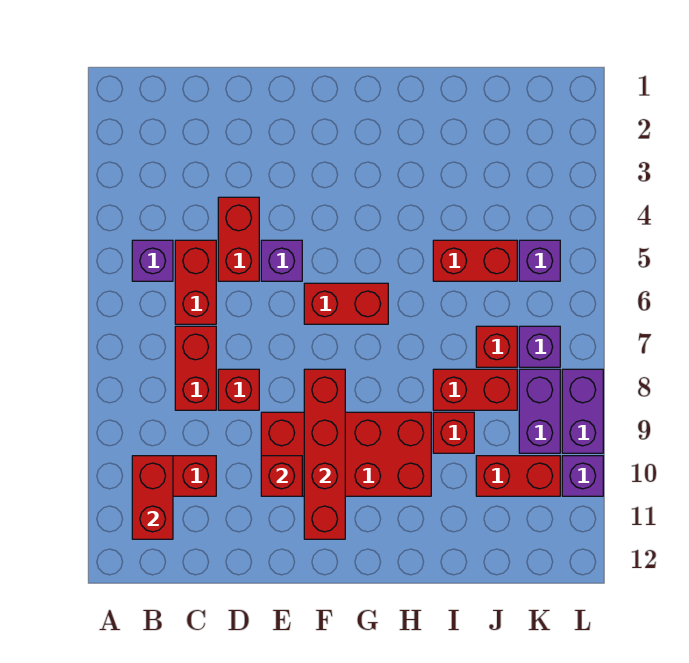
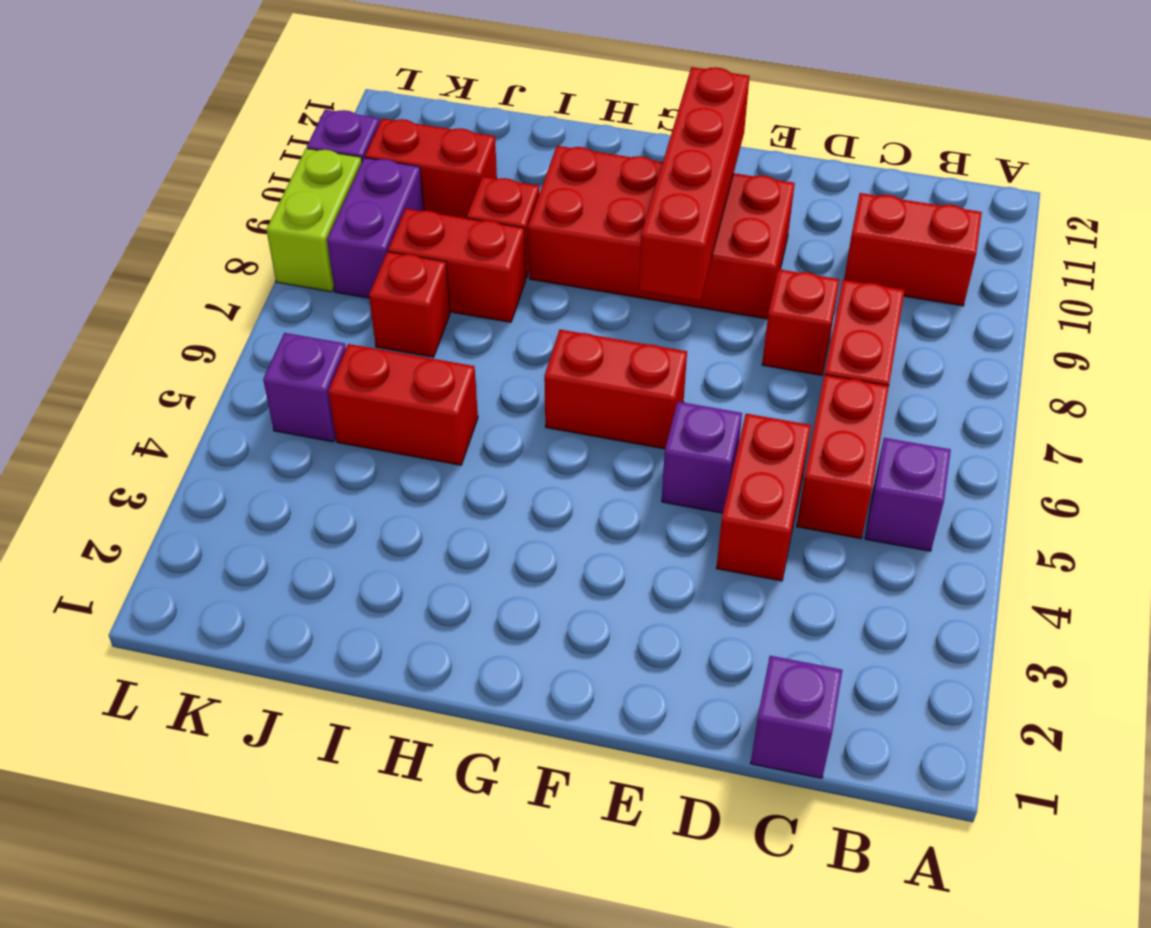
red brick B10:B11 level 2 -> none
red brick E10 level 2 -> none
purple brick K7 level 1 -> purple brick C1 level 1
purple brick L8:L9 level 1 -> lime brick L8:L9 level 1

